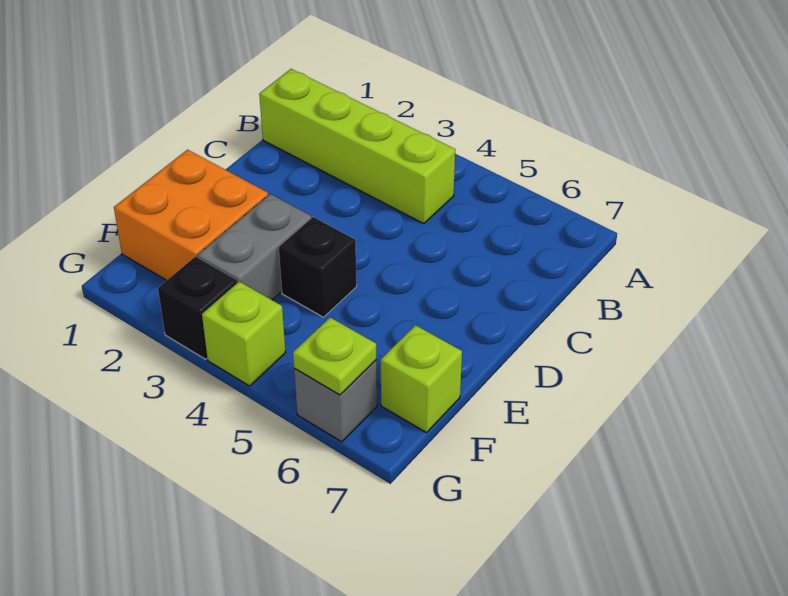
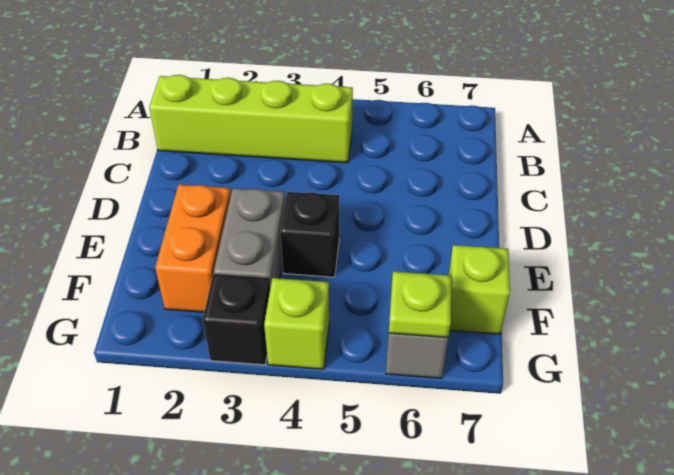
orange brick E1:F2 level 1 -> orange brick E2:F2 level 1

